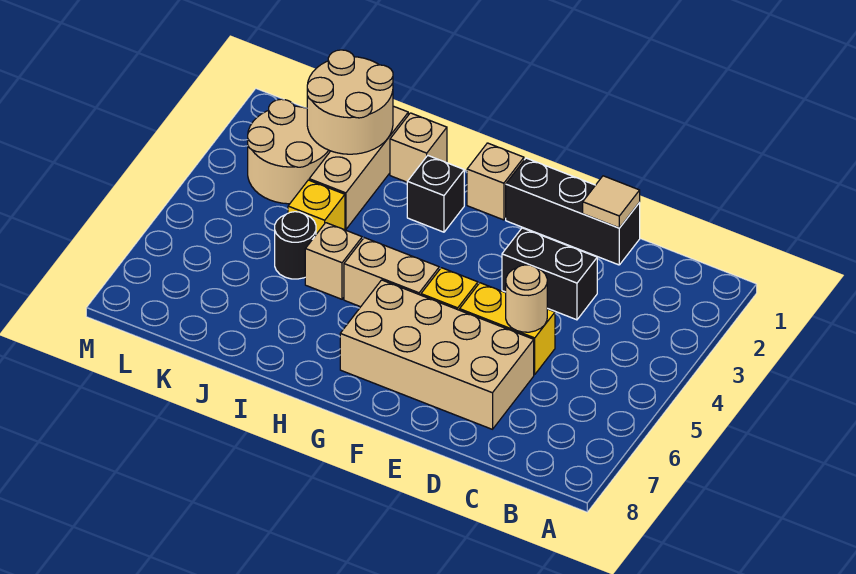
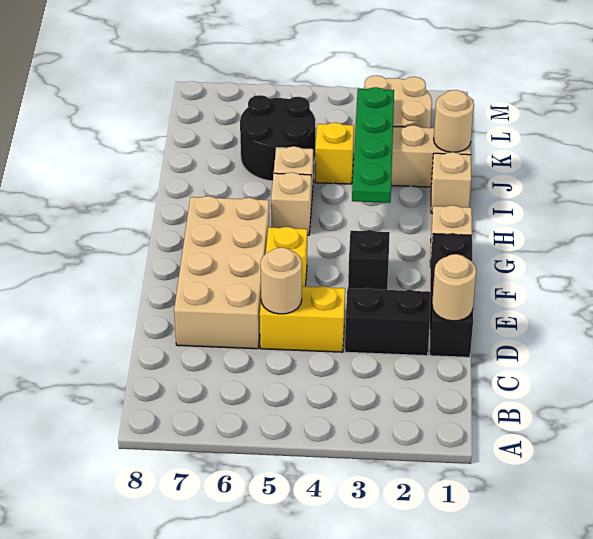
tan tile D1 level 2 -> tan round brick D1 level 2
black brick D3:E3 level 1 -> black brick D2:D3 level 1
yellow brick D5:E5 level 1 -> yellow brick D4:D5 level 1
tan brick G5:H5 level 1 -> tan brick H5 level 1
black brick H2 level 1 -> black brick F3 level 1
none -> green plate H3:K3 level 2
tan round brick J1:K2 level 2 -> tan round brick J1 level 2
black round brick J5 level 1 -> black round brick J5:K6 level 1

